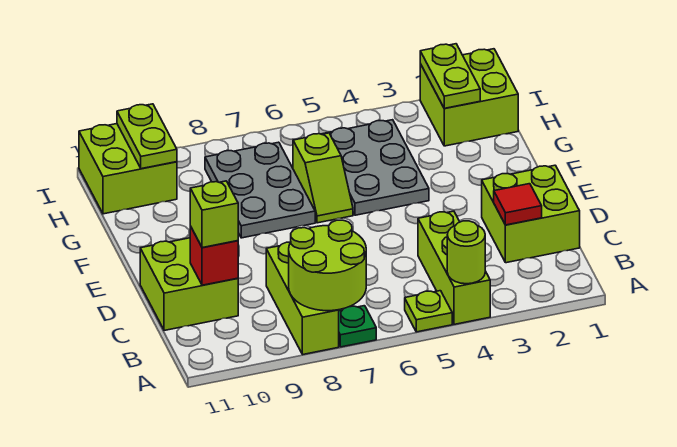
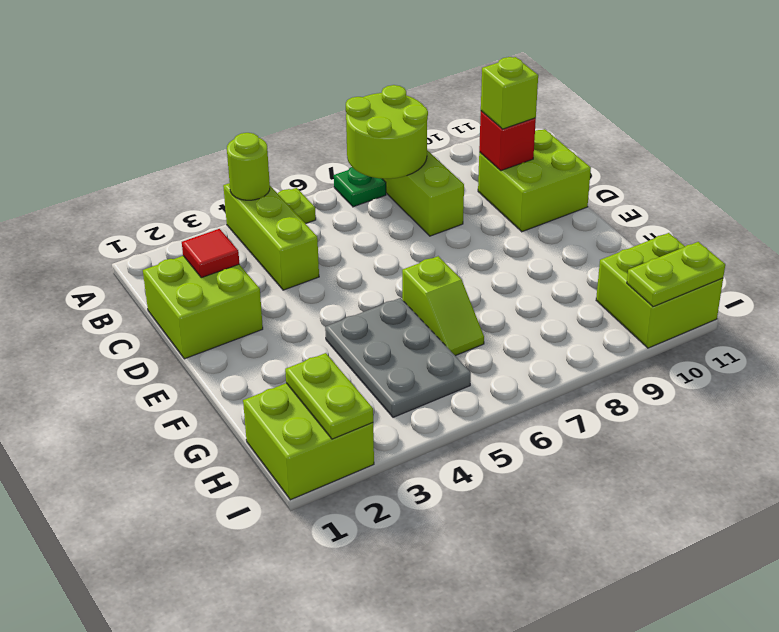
lime slope F6:G6 level 1 top G -> lime slope F6:G6 level 1 top F
grey plate F7:H8 level 1 -> none
lime plate H10:I10 level 2 -> lime plate I10:I11 level 2

